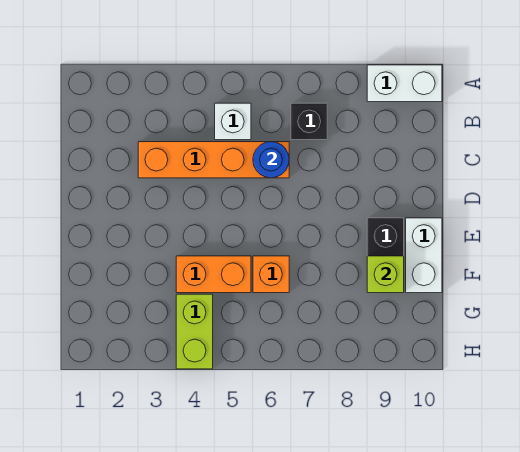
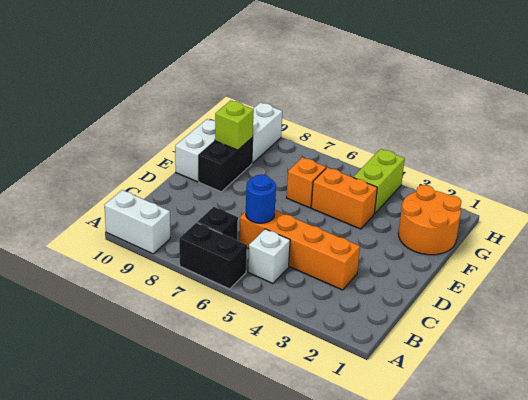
none -> black brick A6:A7 level 1
none -> orange round brick F1:G2 level 1
none -> white brick G9:H9 level 1

